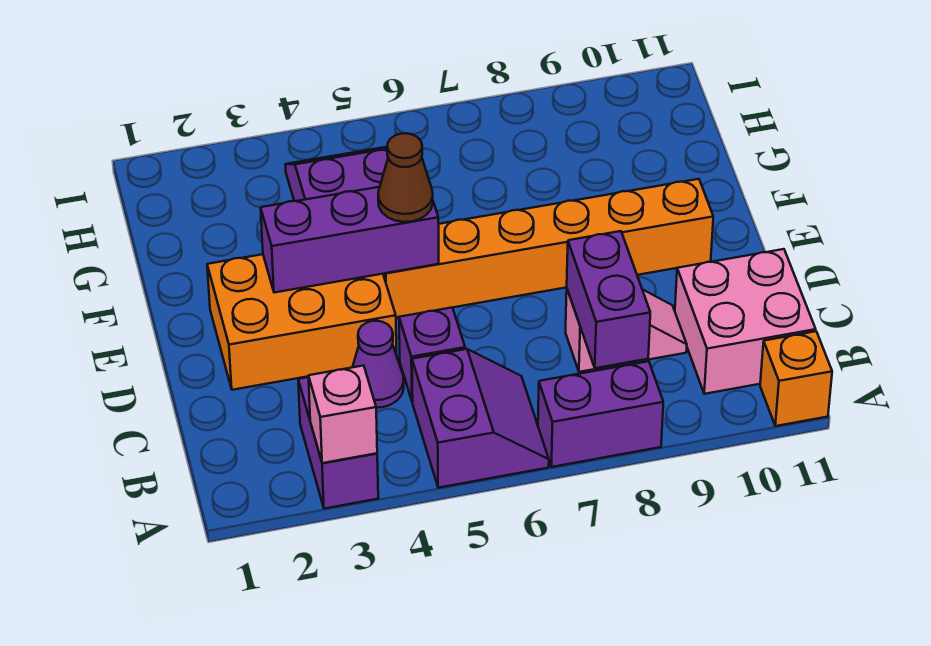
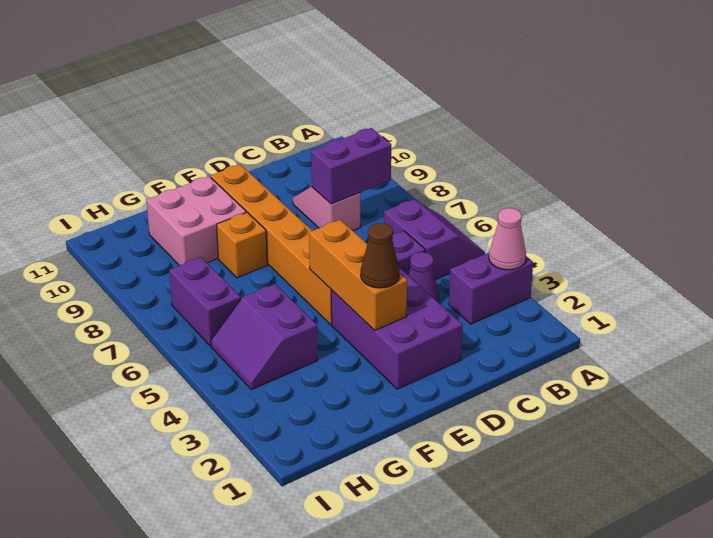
pink brick A3 level 2 -> pink cone A3 level 2
purple slope A5:B6 level 1 top 5 -> purple slope A5:B6 level 1 top B
purple brick A7:A8 level 1 -> purple brick H6:H7 level 1
orange brick A11 level 1 -> orange brick F8 level 1
pink brick B10:C11 level 1 -> pink brick F9:G10 level 1
orange brick D2:E4 level 1 -> purple brick D2:E4 level 1
purple brick E3:E5 level 2 -> orange brick E3:E5 level 2
brown cone E5 level 3 -> brown cone E3 level 3

